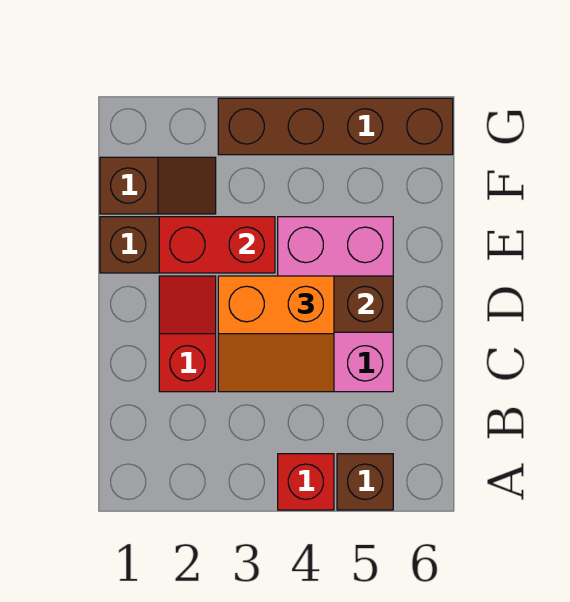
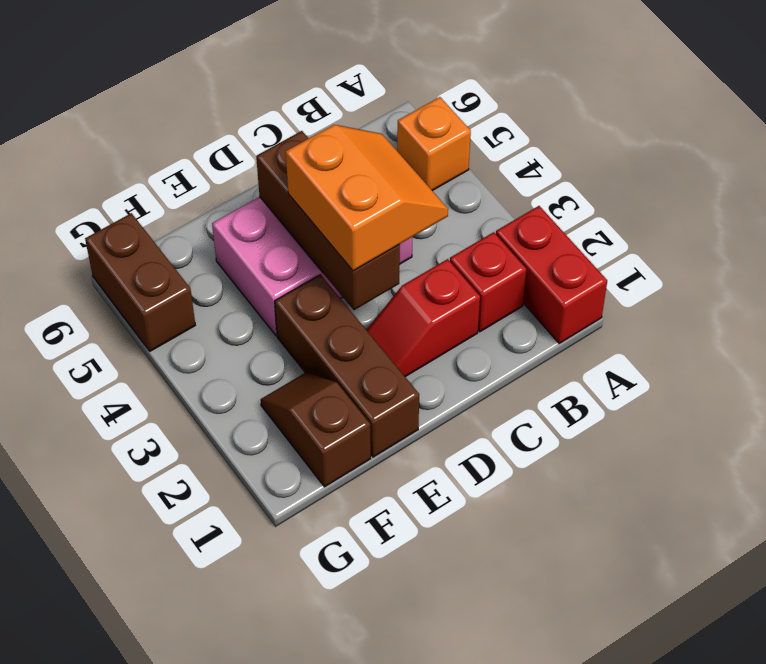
red brick A4 level 1 -> red brick B2 level 1
brown brick A5 level 1 -> orange brick A5 level 1
red brick E2:E3 level 2 -> red brick A1:A2 level 1
brown brick G3:G6 level 1 -> brown brick G5:G6 level 1

